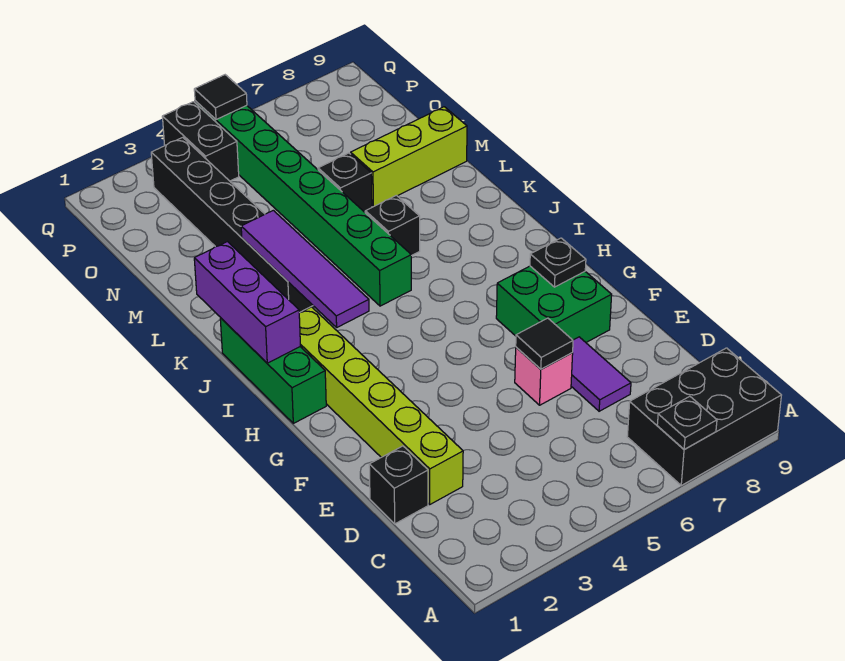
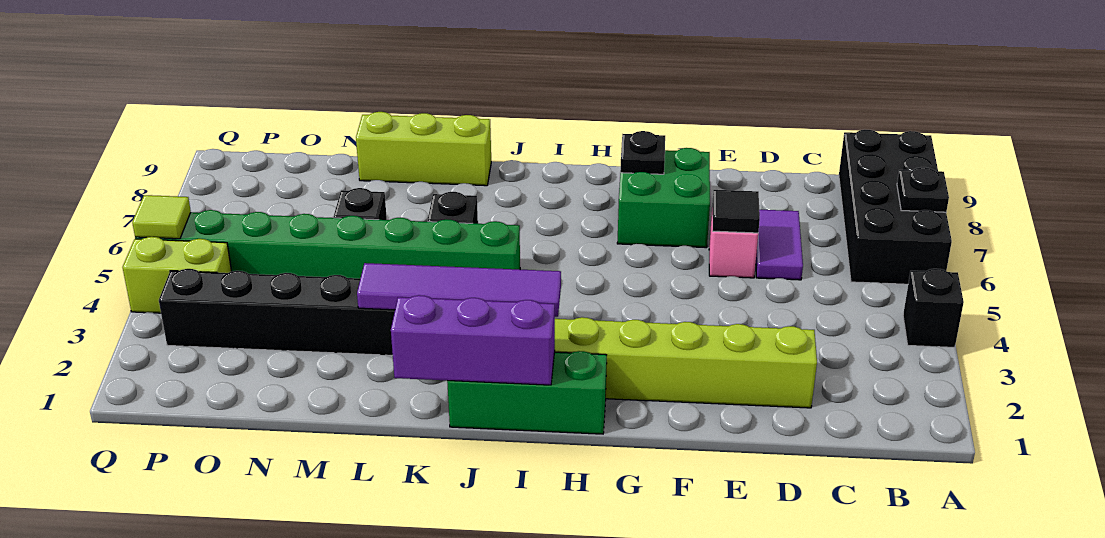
black brick A7:B9 level 1 -> black brick A6:B9 level 1
black brick D1 level 1 -> black brick A4 level 1
purple tile D7:E7 level 1 -> purple tile D6:D7 level 1
lime brick M7:M9 level 1 -> lime brick K9:M9 level 1
black brick P4:Q4 level 1 -> lime brick P4:Q4 level 1
black tile Q5 level 2 -> lime tile Q5 level 2

